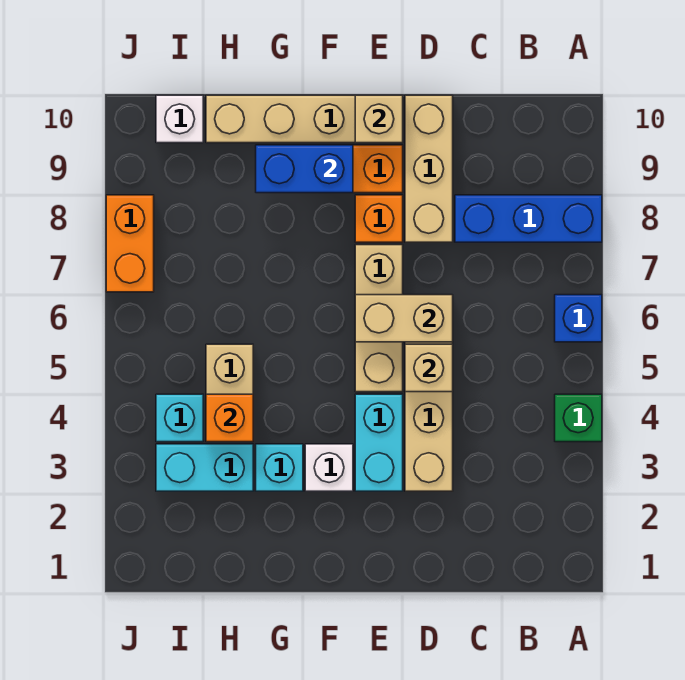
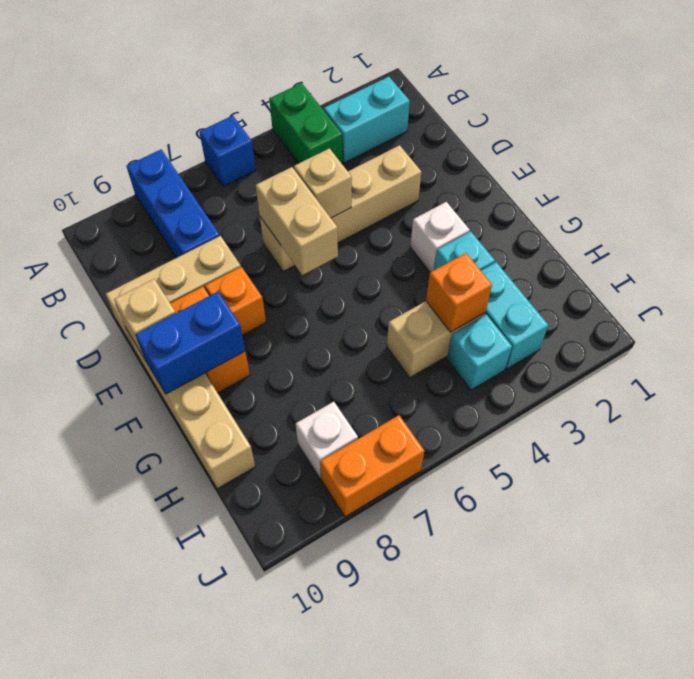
green brick A4 level 1 -> green brick A4:B4 level 1
cyan brick E3:E4 level 1 -> cyan brick B2:B3 level 1
tan brick E5:E7 level 1 -> none
blue brick F9:G9 level 2 -> blue brick F9:F10 level 2
white brick I10 level 1 -> white brick I8 level 1

